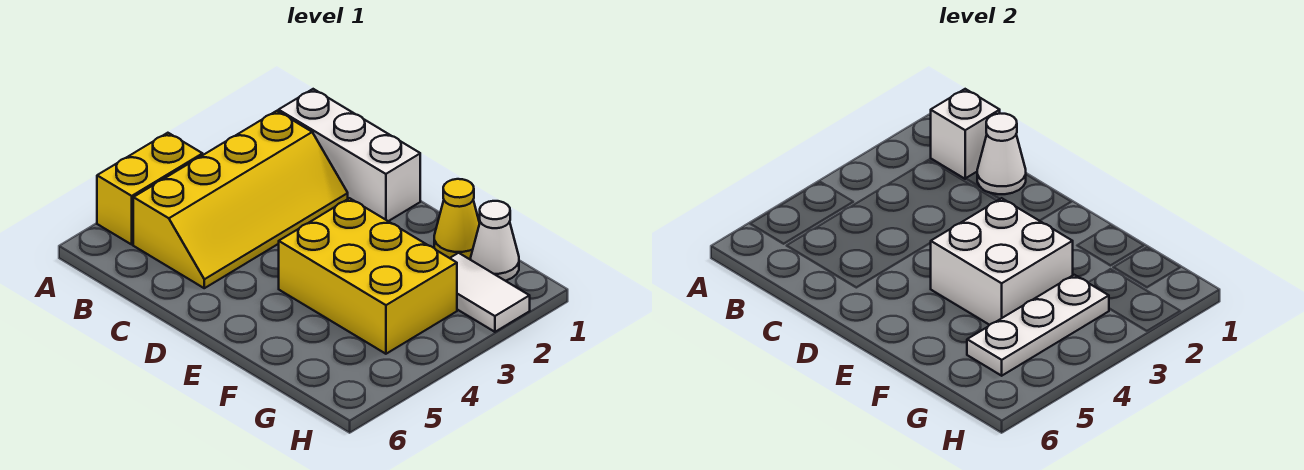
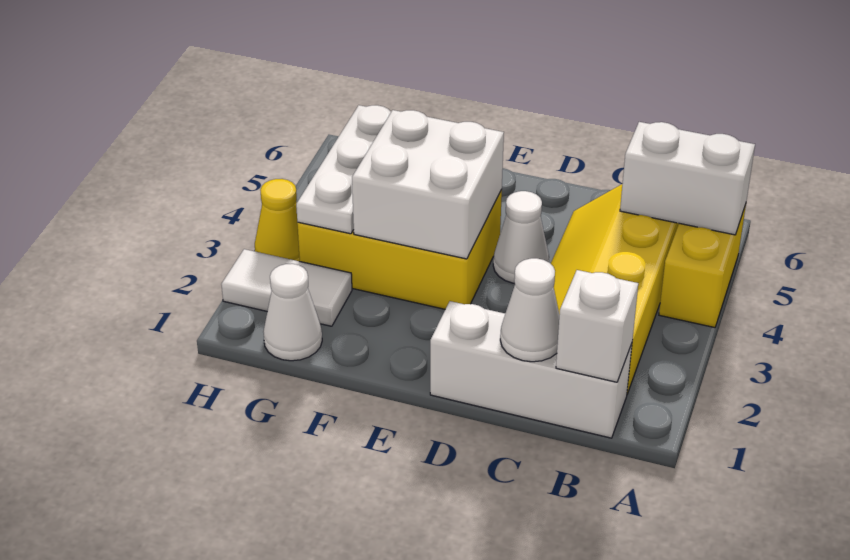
none -> white brick A5:B5 level 2
none -> white cone D4 level 1
yellow cone F1 level 1 -> yellow cone H3 level 1

